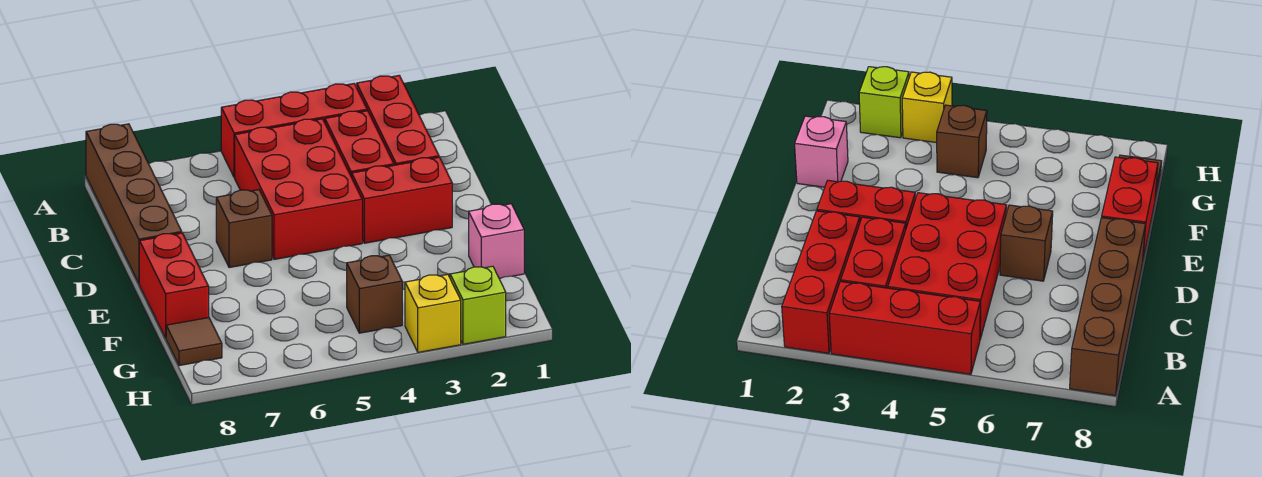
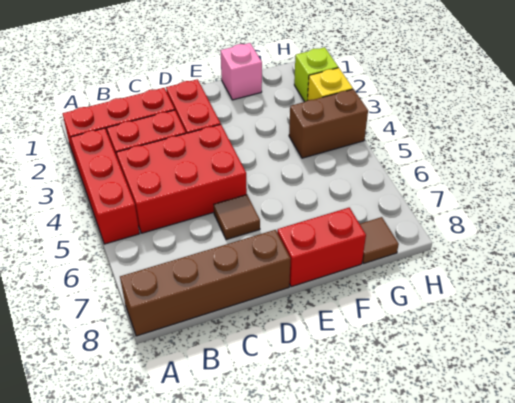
brown brick D6 level 1 -> brown tile D6 level 1
brown brick G4 level 1 -> brown brick G4:H4 level 1

